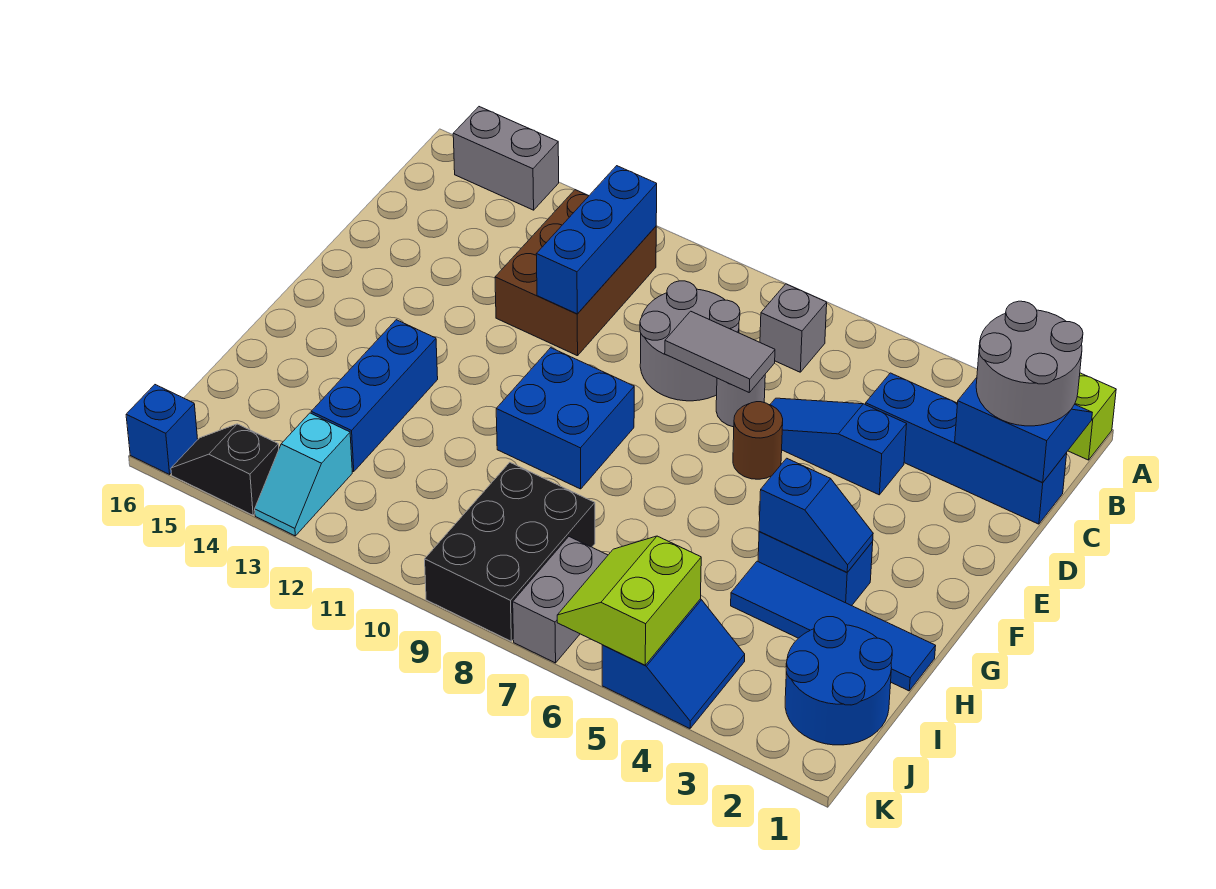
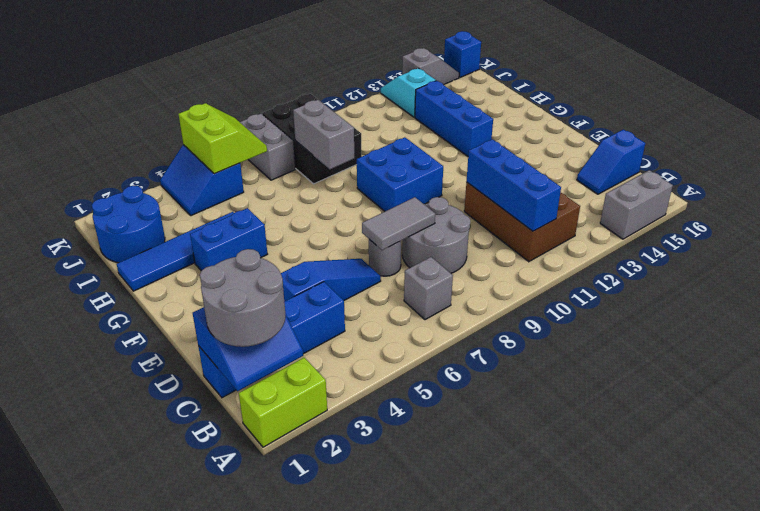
brown round brick E6 level 1 -> none
blue slope G3:G4 level 2 top 4 -> blue slope C15:C16 level 1 top 16
none -> grey brick H8:I8 level 2
black slope K14:K15 level 1 top 14 -> grey slope K14:K15 level 1 top 14

